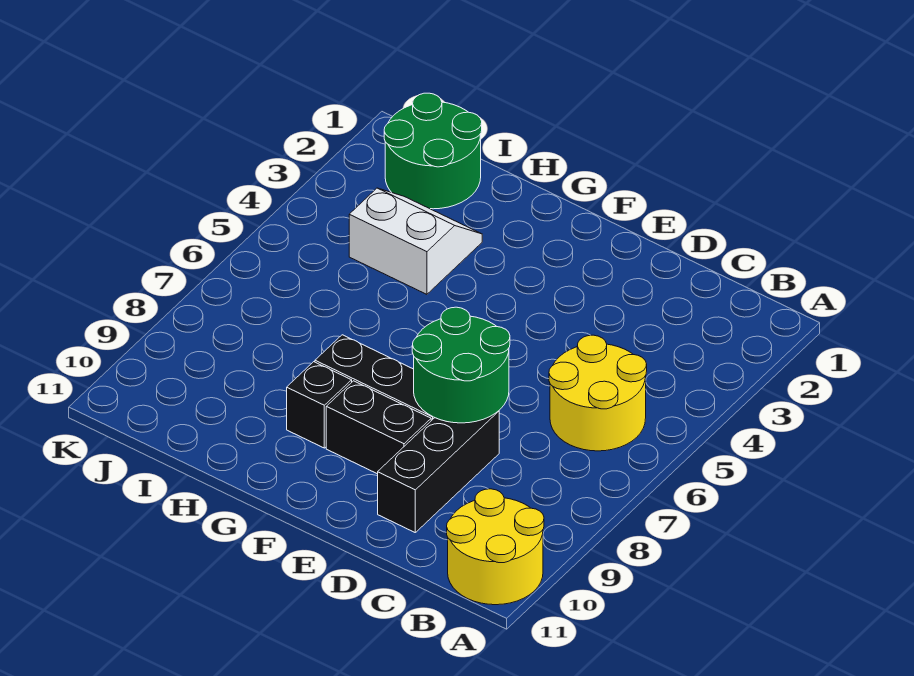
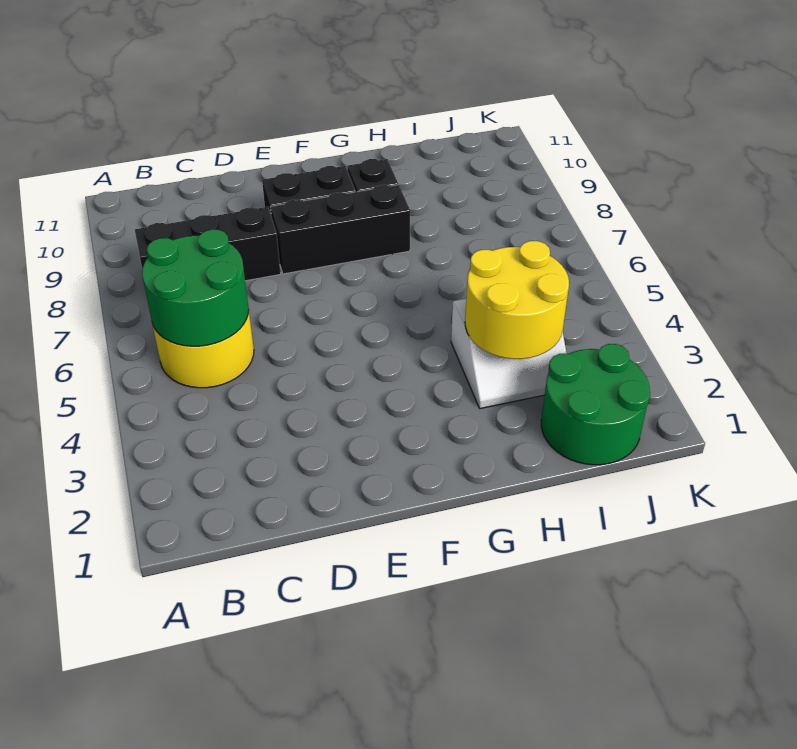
yellow round brick A10:B11 level 1 -> yellow round brick H3:I4 level 2
green round brick D7:E8 level 2 -> green round brick B5:C6 level 2
black brick D8:D10 level 1 -> black brick B8:D8 level 1

